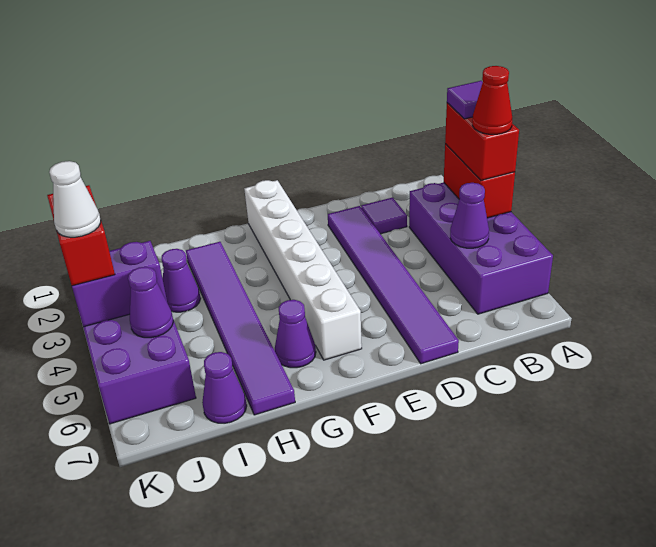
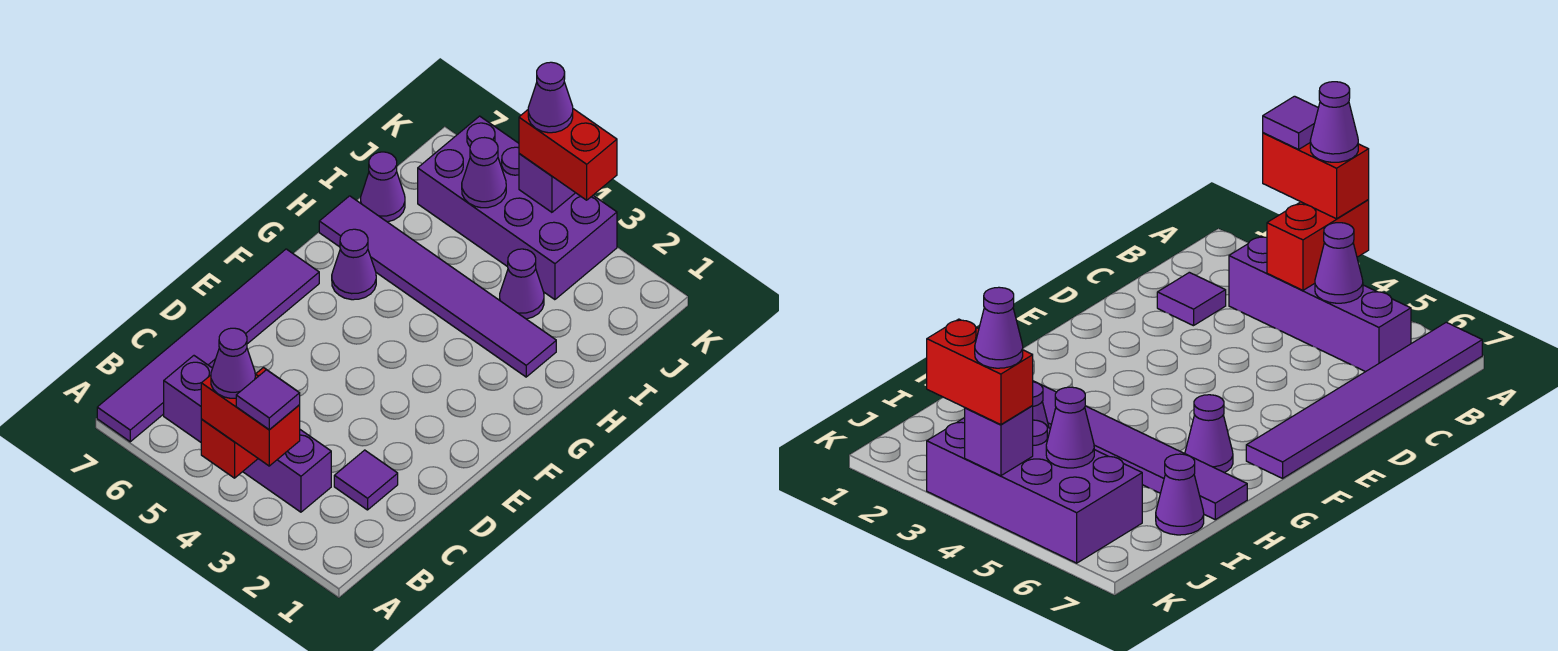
purple brick A3:B6 level 1 -> purple brick B3:B6 level 1
red brick A3:A4 level 2 -> red brick A4:B4 level 2
red cone A4 level 4 -> purple cone A4 level 4
purple tile D2:D7 level 1 -> purple tile A7:F7 level 1
white brick F1:F6 level 1 -> none
purple brick J4:K4 level 2 -> purple brick K4 level 2
white cone K4 level 4 -> purple cone K4 level 4

